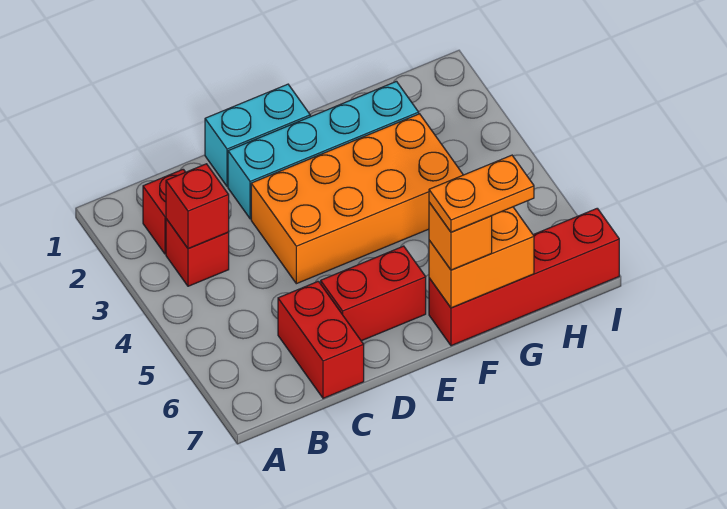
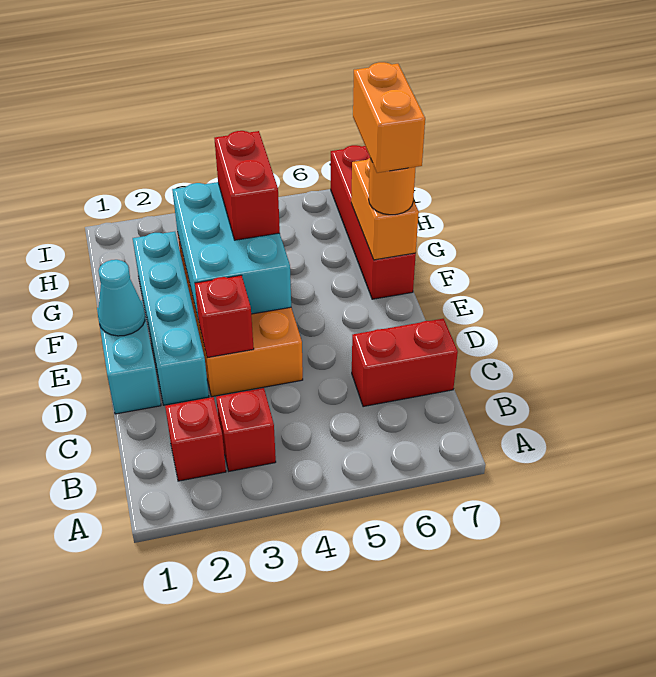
red brick B3 level 2 -> red brick D3 level 2
red brick D6:E6 level 1 -> red brick F4:G4 level 3
none -> cyan cone E1 level 2
none -> cyan brick E3:G4 level 2
orange brick F7 level 3 -> orange round brick F7 level 3
orange plate F7:G7 level 4 -> orange brick F7:G7 level 4

